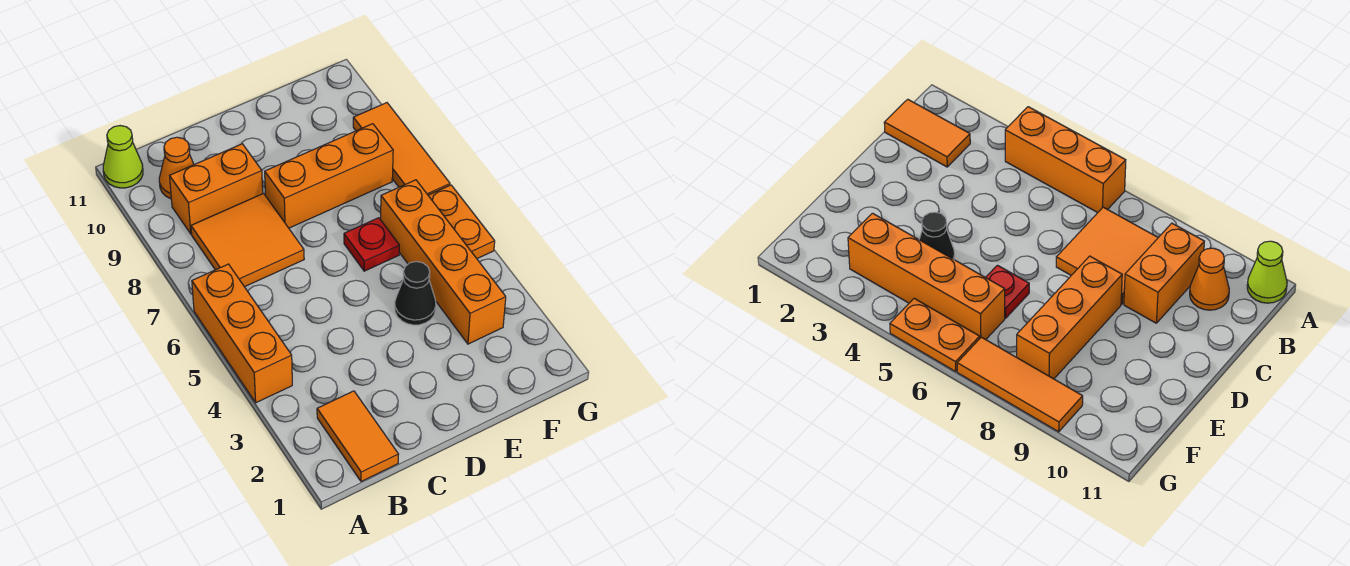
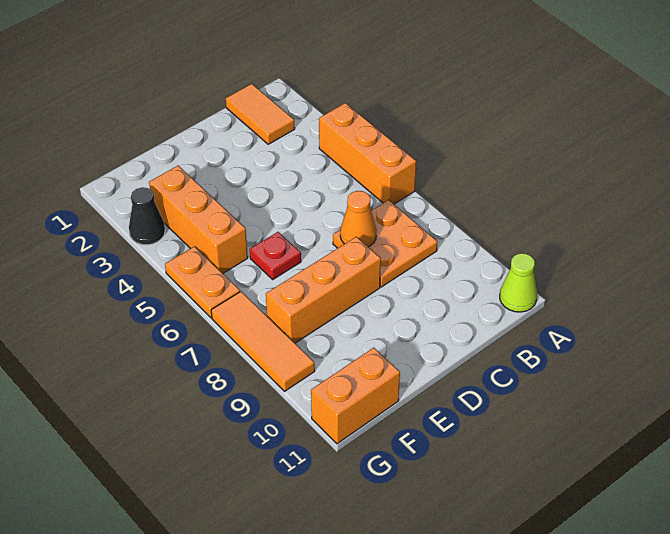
orange tile B7:C8 level 1 -> orange plate B7:C8 level 1
orange brick B9:C9 level 1 -> orange brick F11:G11 level 1
orange cone B10 level 1 -> orange cone C7 level 2
black cone E4 level 1 -> black cone G3 level 1
orange brick F3:F6 level 1 -> orange brick F3:F5 level 1

